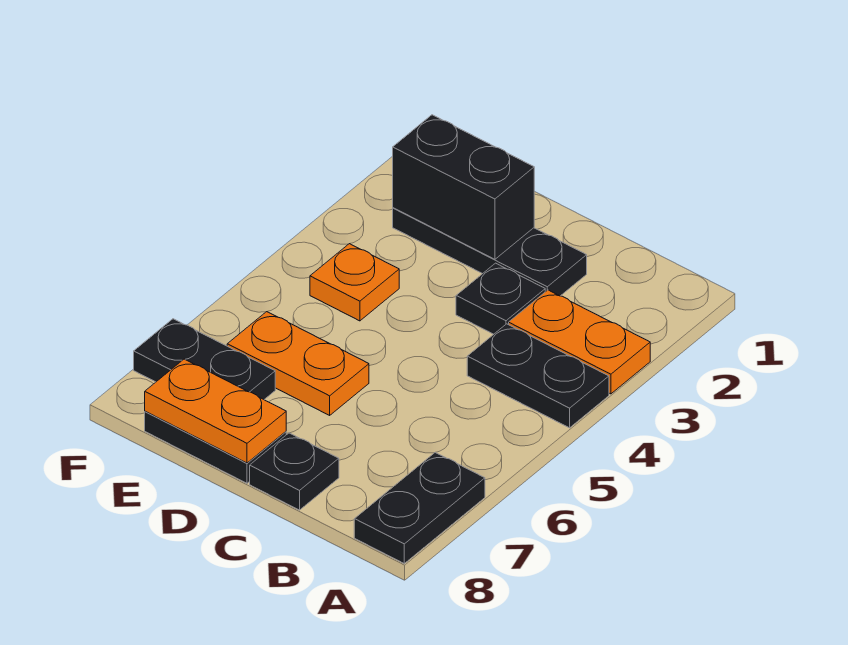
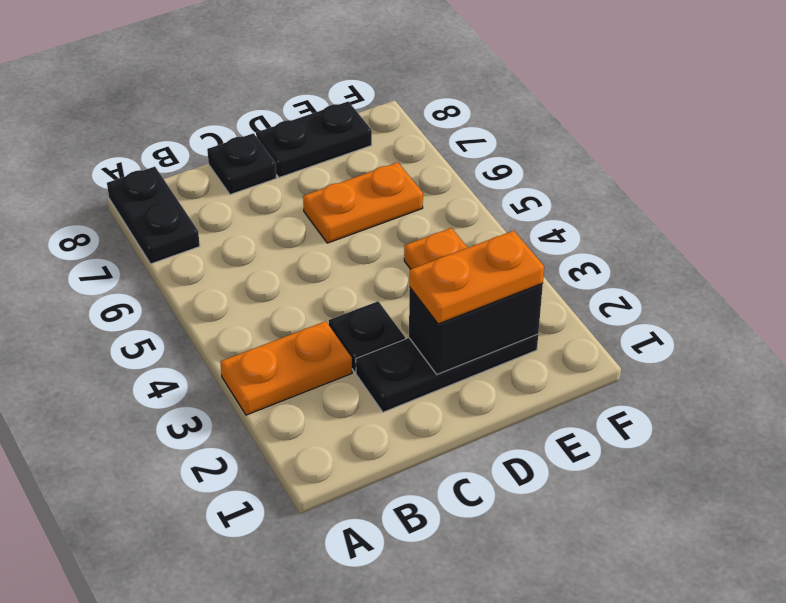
black plate A4:B4 level 1 -> none
orange plate D8:E8 level 2 -> orange plate D2:E2 level 3
black plate E7:F7 level 1 -> none

